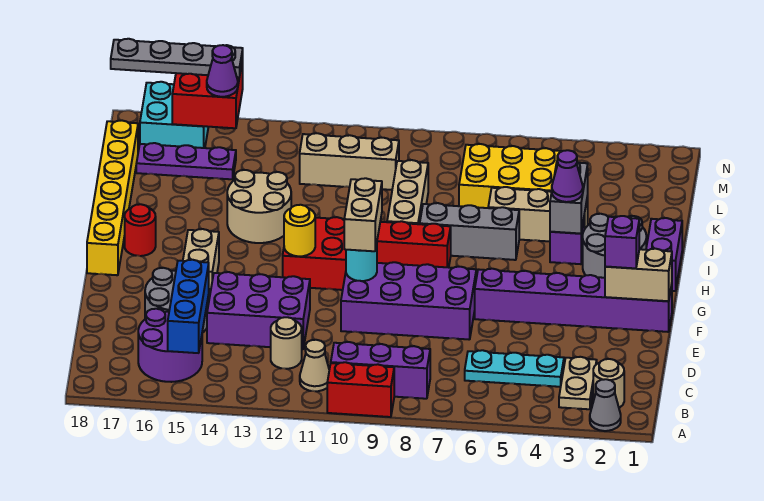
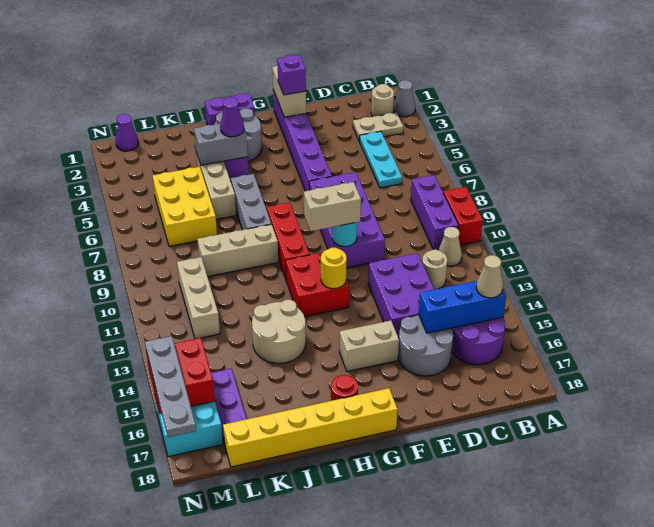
none -> tan cone B15 level 3
purple cone M15 level 3 -> purple cone M1 level 1

